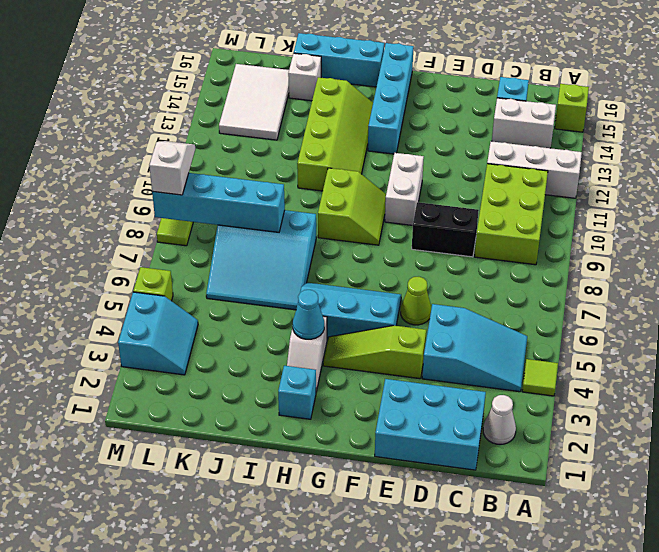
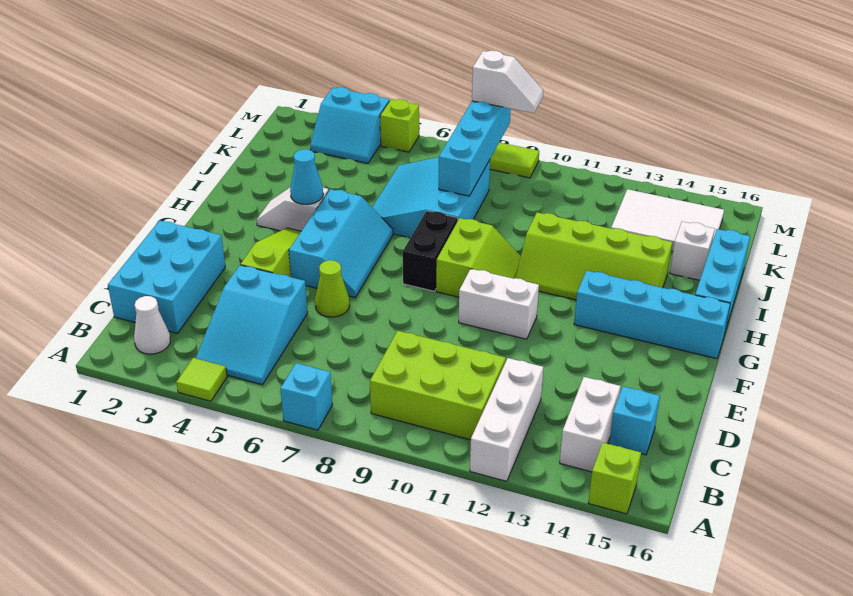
black brick D9:E9 level 1 -> black brick G8:H8 level 1
lime slope G9:H10 level 1 top H -> lime slope G9:H10 level 1 top 9
cyan brick H2 level 1 -> cyan brick A7 level 1

